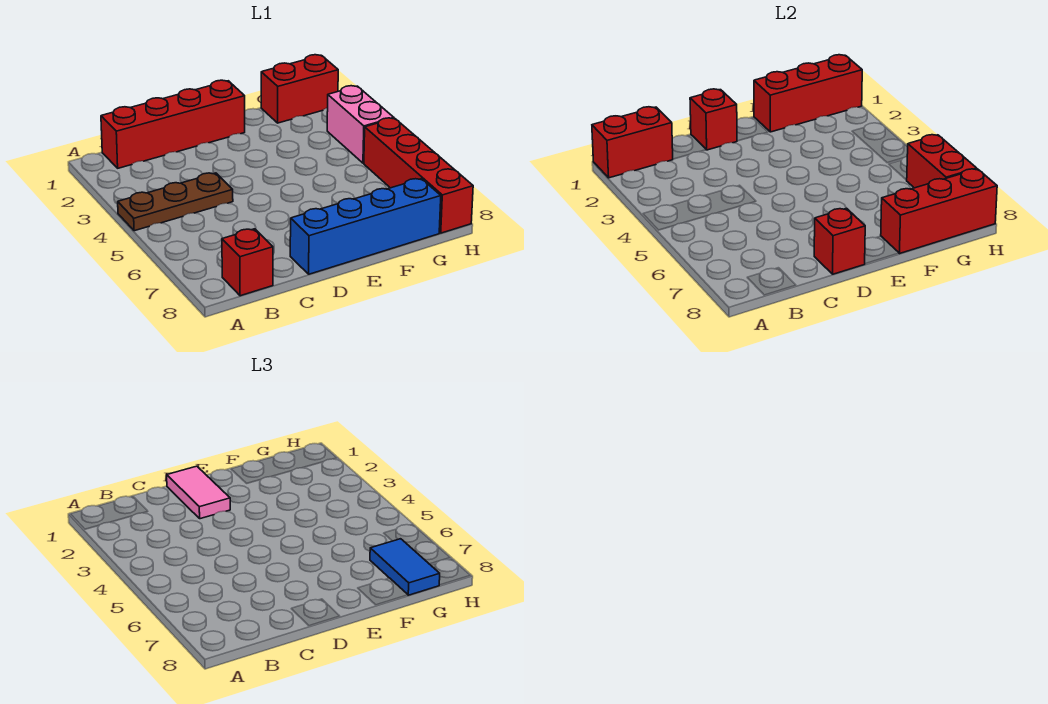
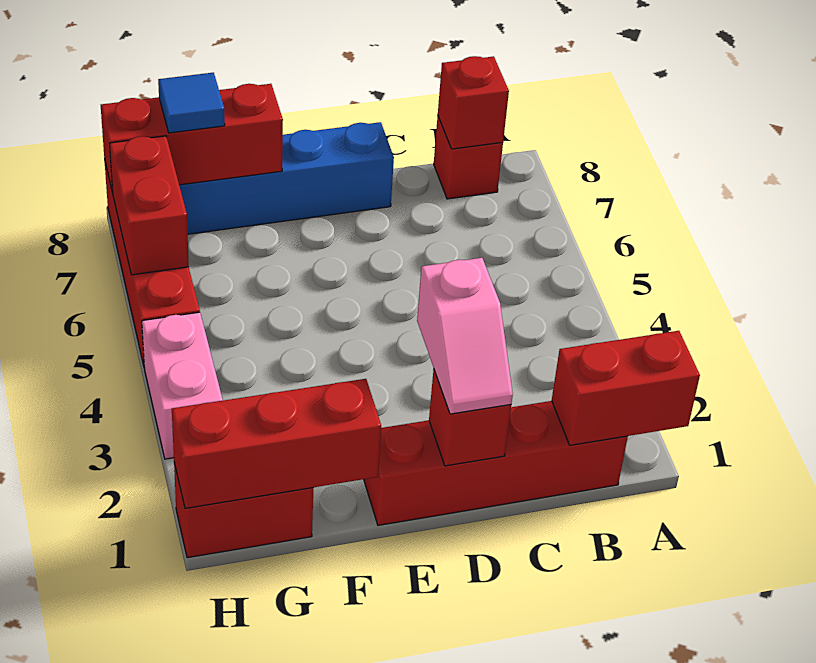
brown plate A4:C4 level 1 -> none
pink tile D1:D2 level 3 -> pink slope D1:D2 level 3 top 2
red brick D8 level 2 -> red brick B8 level 2
blue tile G7:G8 level 3 -> blue tile G8 level 3

